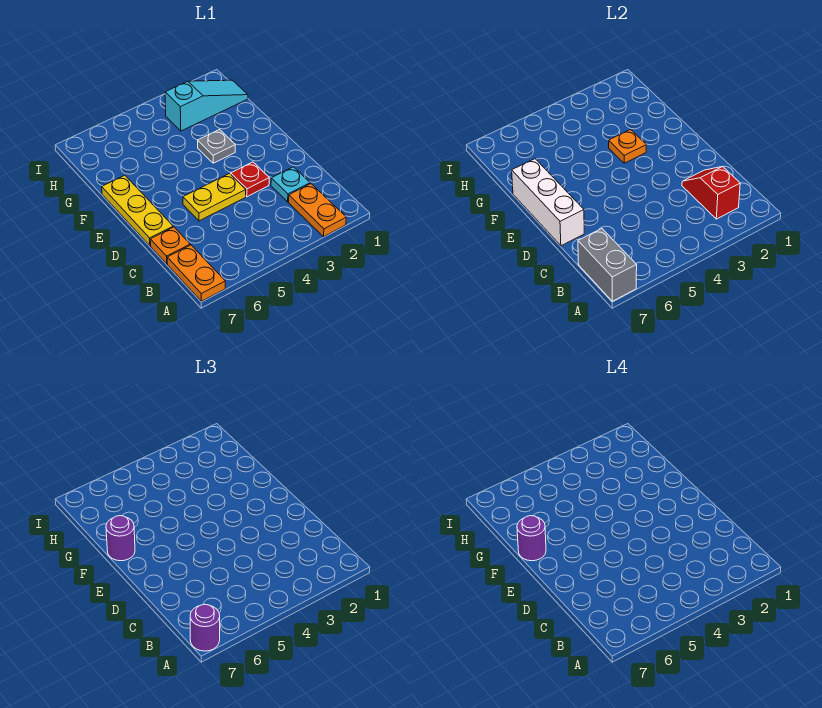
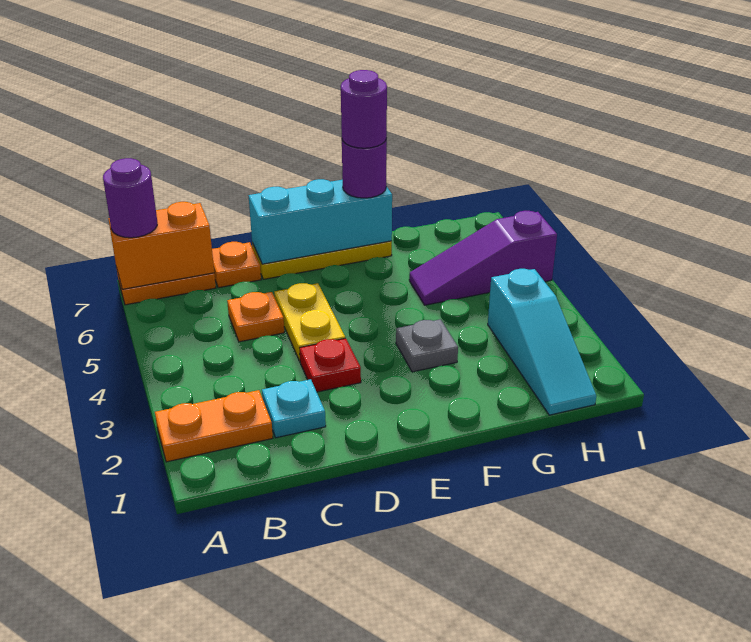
grey brick A7:B7 level 2 -> orange brick A7:B7 level 2
red slope B2:C2 level 2 top B -> none
white brick D7:F7 level 2 -> cyan brick D7:F7 level 2
orange plate F3 level 2 -> orange plate C5 level 1
none -> purple slope G5:I5 level 1 top I

